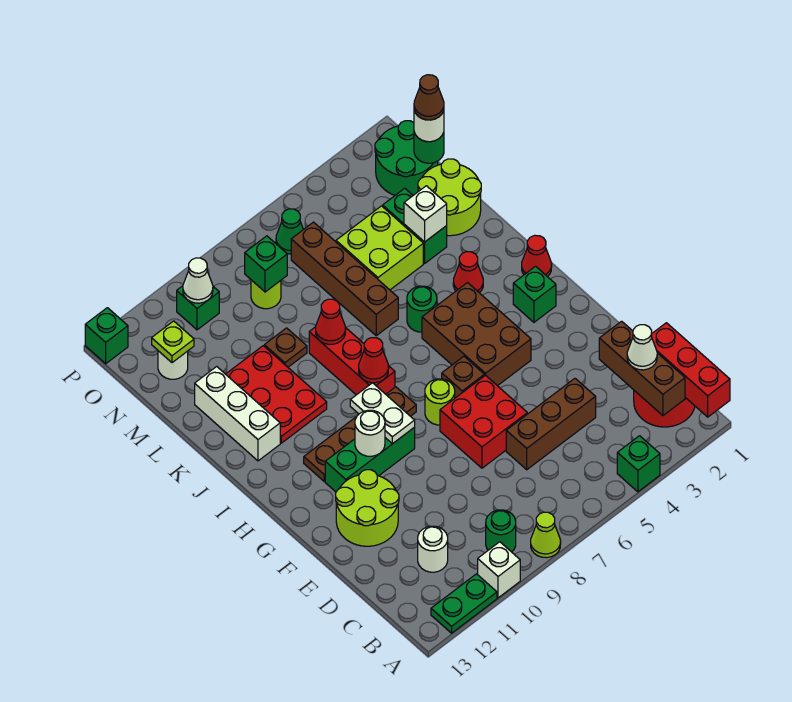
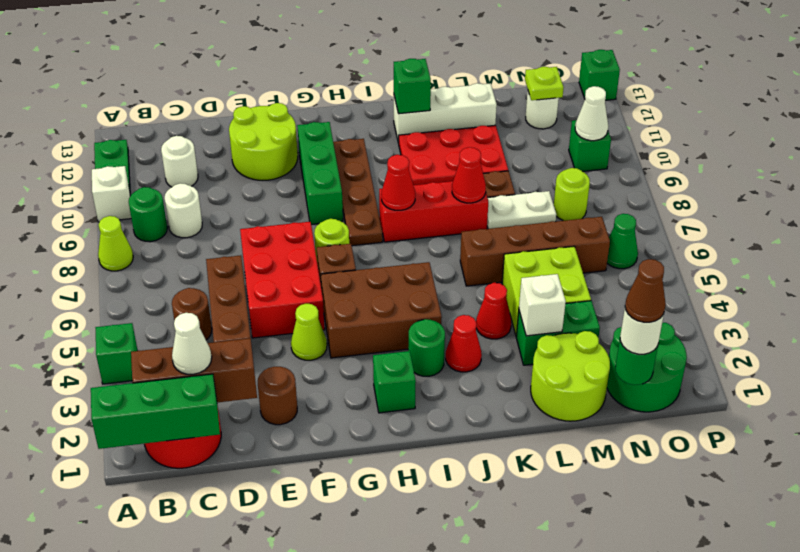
red brick A1:C1 level 2 -> green brick A1:C1 level 2
none -> brown round brick C5 level 1
none -> brown round brick E2 level 1
red brick E6:F7 level 1 -> red brick E5:F7 level 1
none -> lime cone F4 level 1
white plate G9:H9 level 2 -> white plate L8:M8 level 1
white round brick G10 level 2 -> white round brick C9 level 1
red cone I1 level 1 -> red cone K4 level 1
green round brick J5 level 1 -> green round brick I3 level 1
green brick N8 level 2 -> green brick J12 level 2

